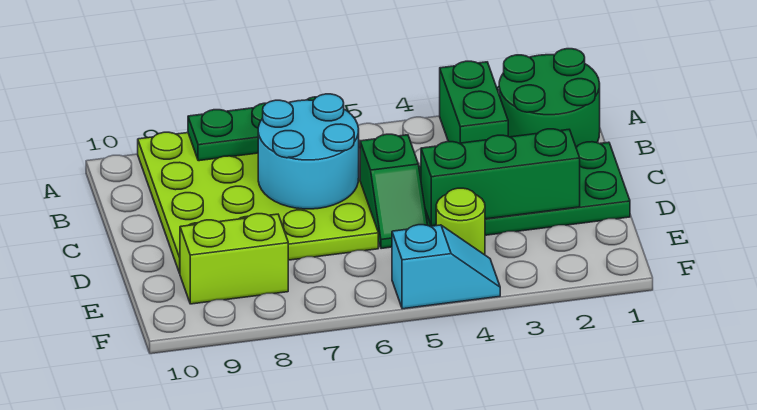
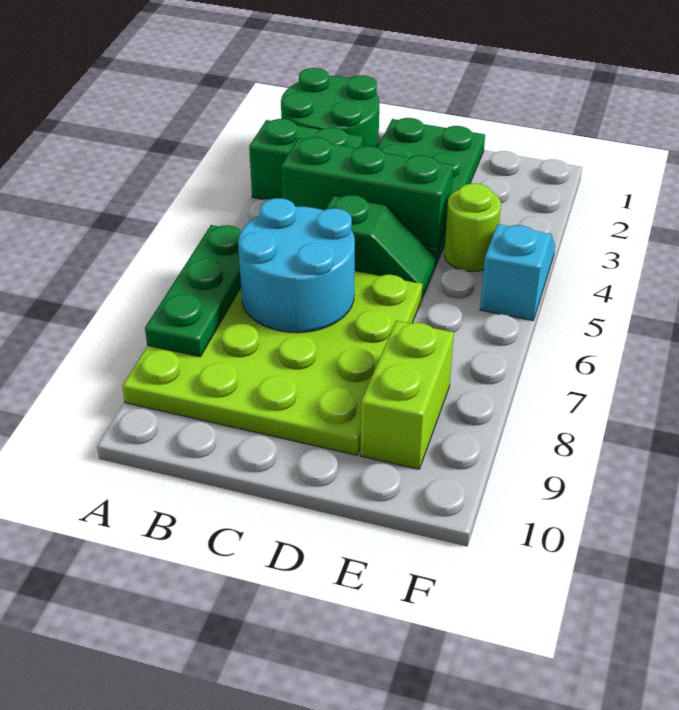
green brick D2:D4 level 2 -> green brick B4:D4 level 2

